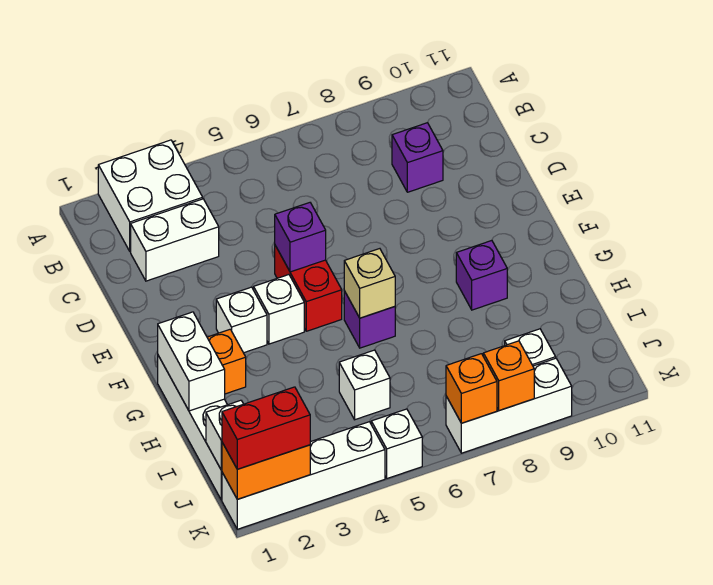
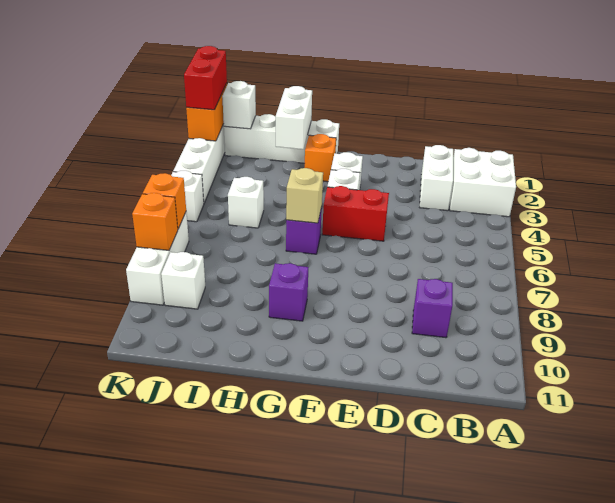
purple brick E5 level 2 -> none
white brick G1:H1 level 2 -> white brick H1:H2 level 2

